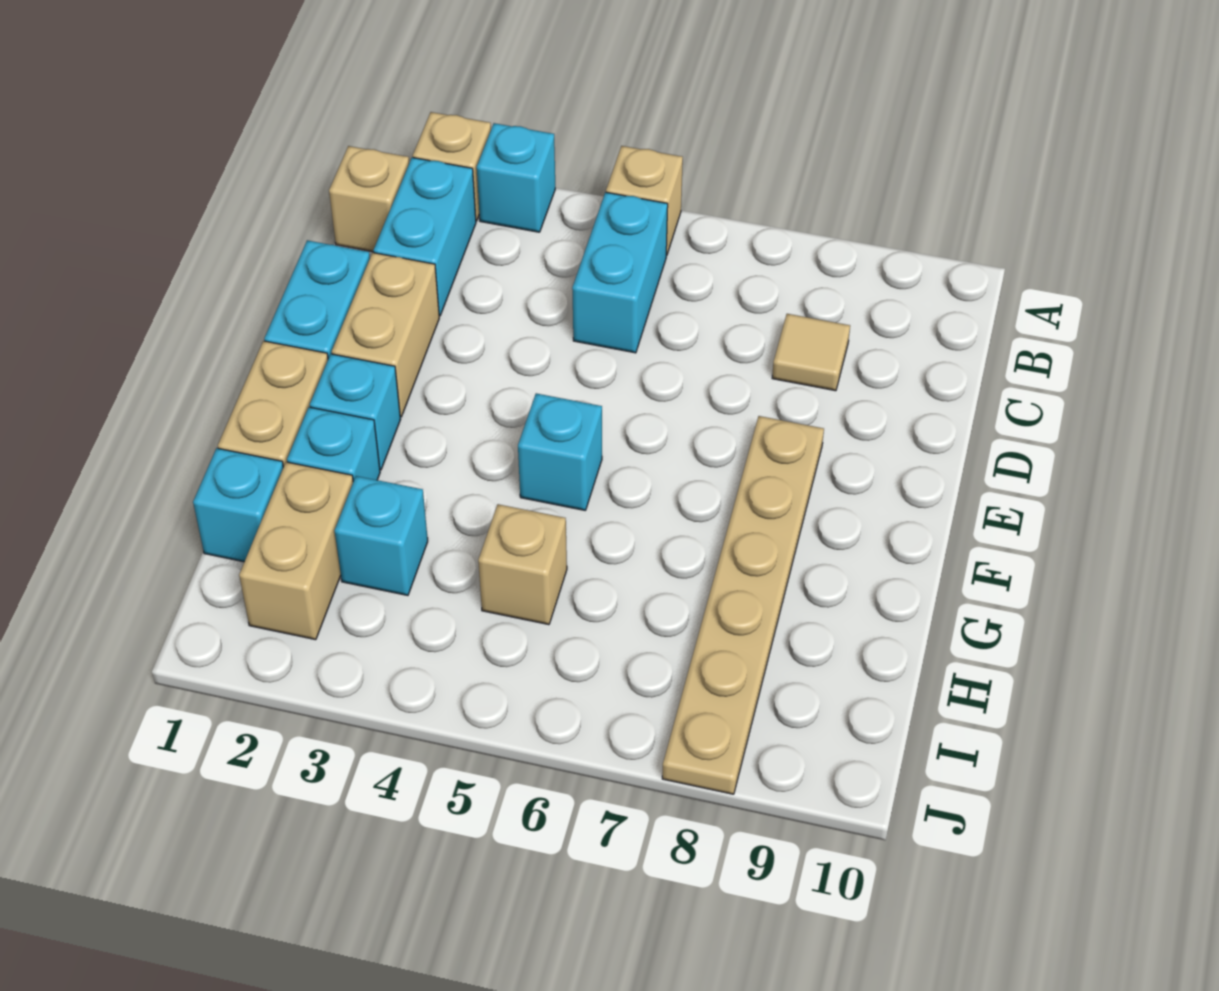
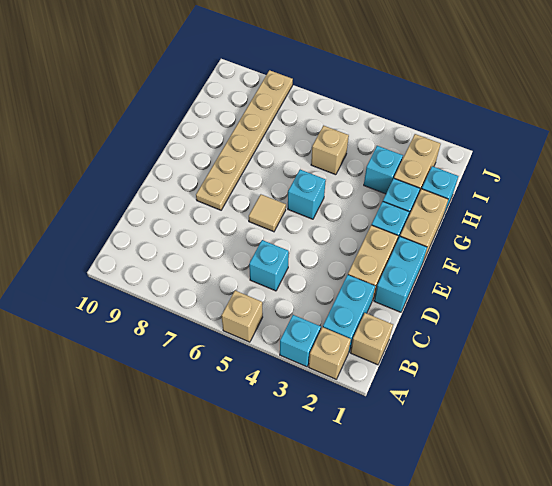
cyan brick B5:C5 level 1 -> cyan brick C5 level 1
tan tile C8 level 1 -> tan tile E6 level 1

